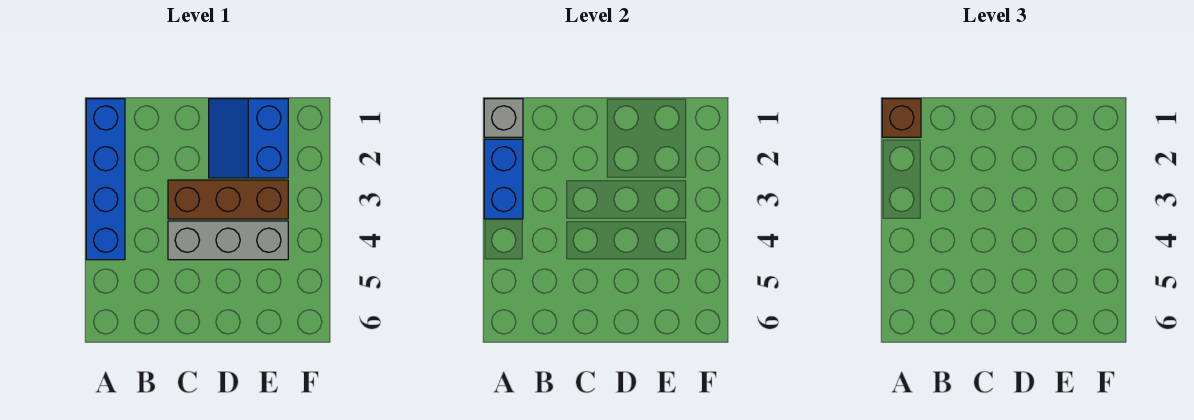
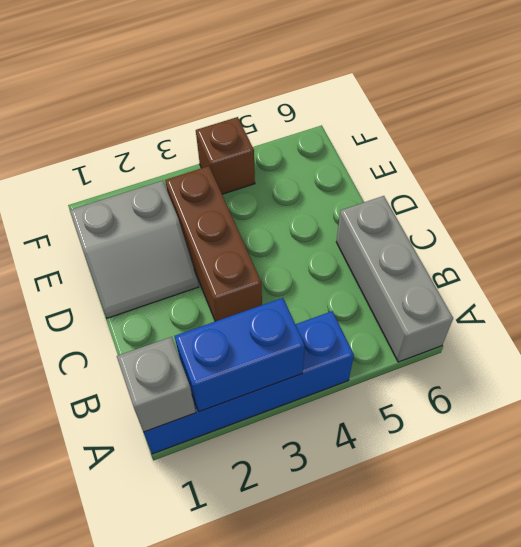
brown brick A1 level 3 -> brown brick F4 level 1
grey brick C4:E4 level 1 -> grey brick A6:C6 level 1
blue slope D1:E2 level 1 top E -> grey slope D1:E2 level 1 top E

